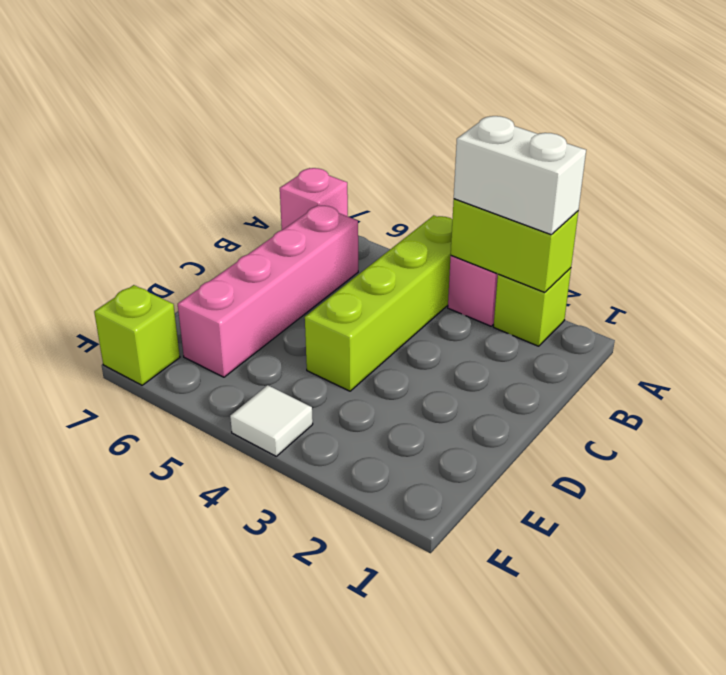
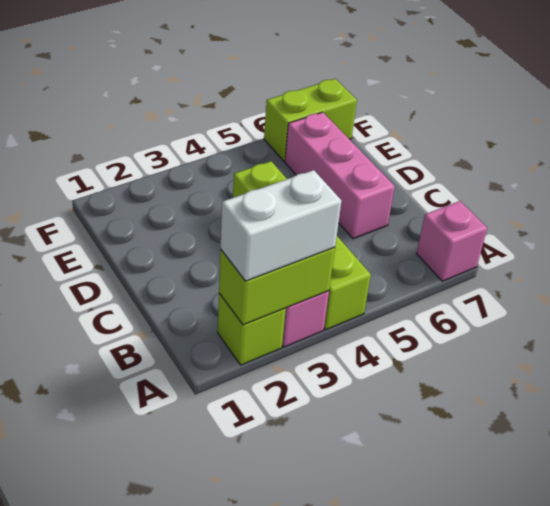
pink brick B6:E6 level 1 -> pink brick C6:E6 level 1
white tile F4 level 1 -> none
lime brick F7 level 1 -> lime brick F6:F7 level 1

